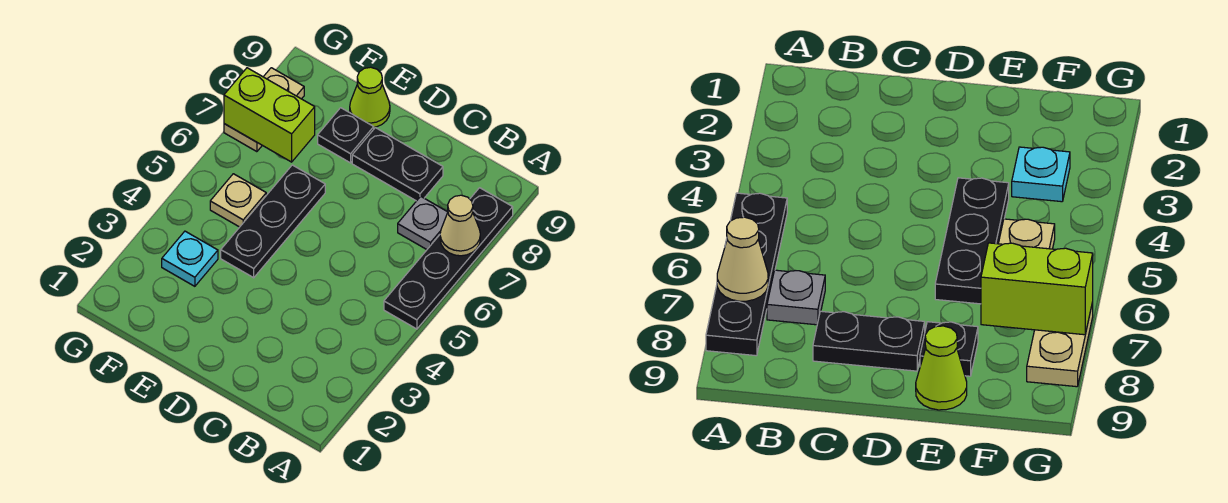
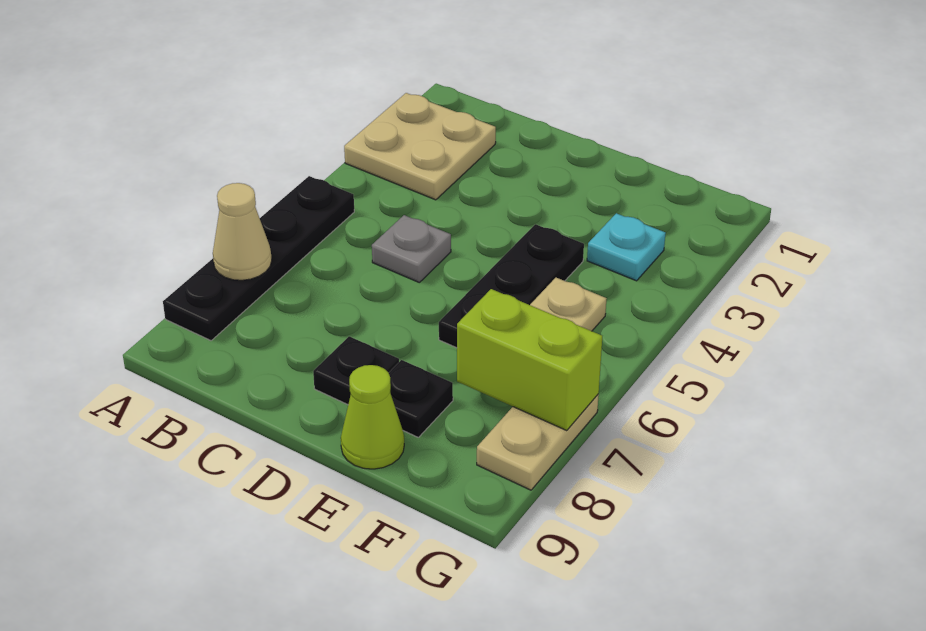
none -> tan plate A2:B3 level 1
grey plate B7 level 1 -> grey plate C5 level 1
black plate C8:D8 level 1 -> black plate D8 level 1

